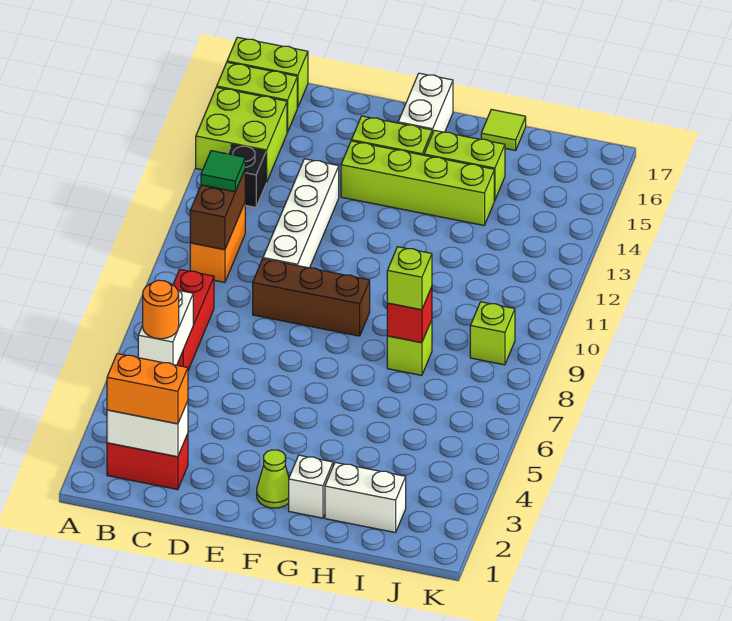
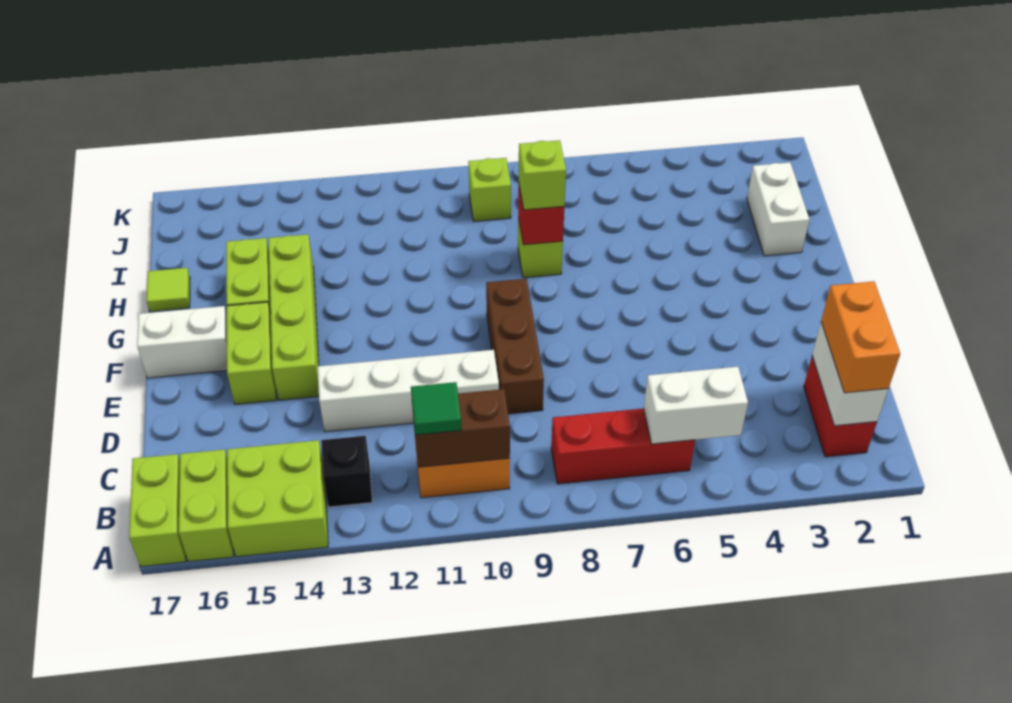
orange round brick B5 level 3 -> none
lime cone F2 level 1 -> none
white brick G2 level 1 -> none

